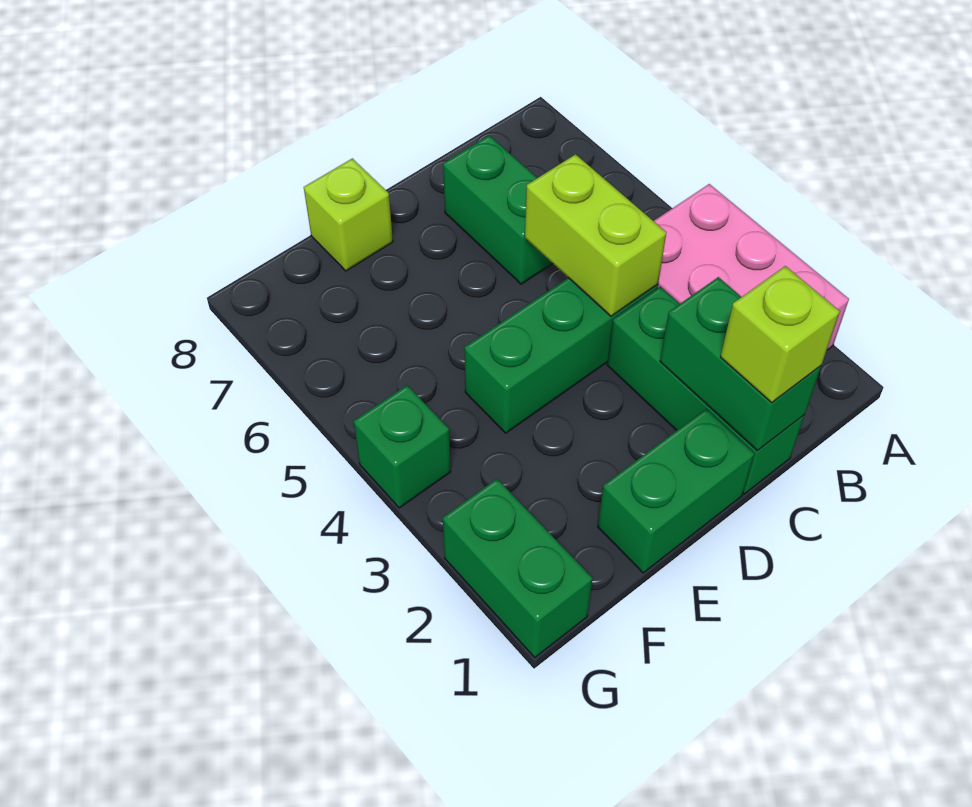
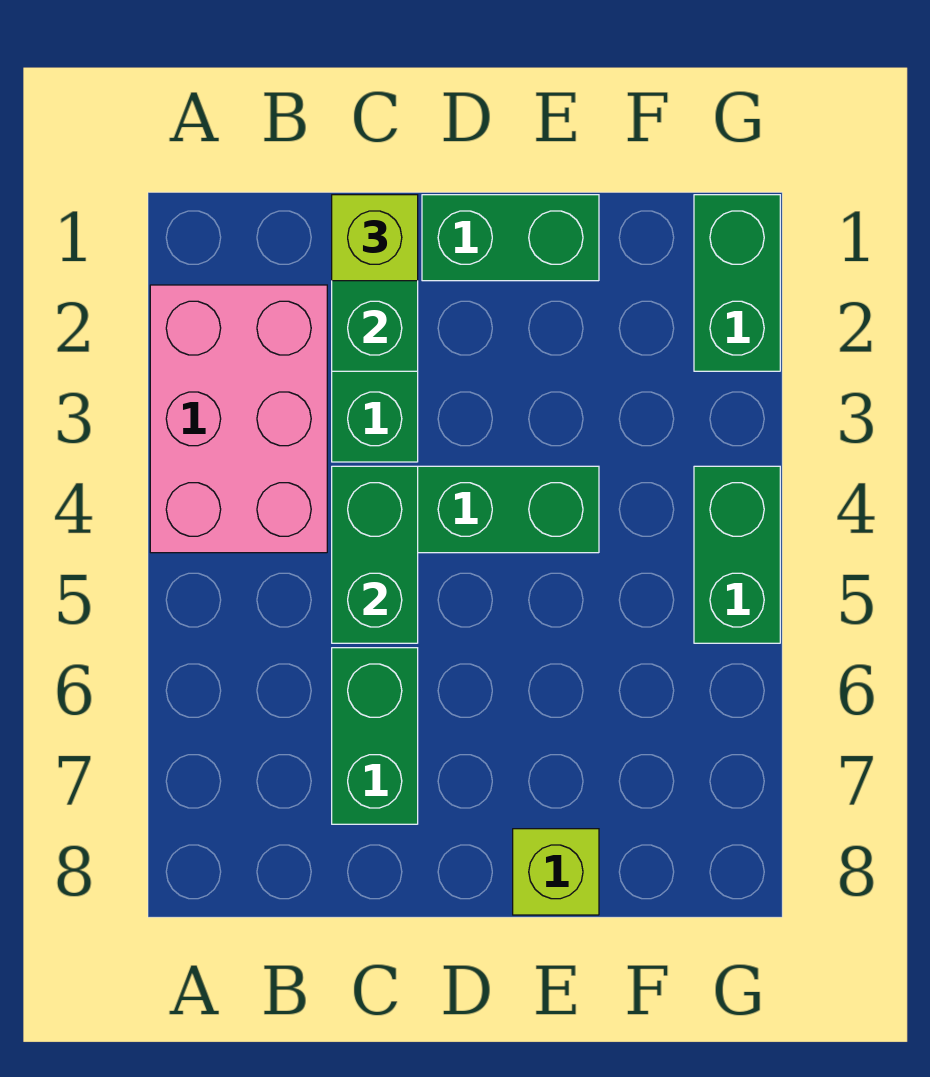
lime brick C4:C5 level 2 -> green brick C4:C5 level 2
green brick G4 level 1 -> green brick G4:G5 level 1

